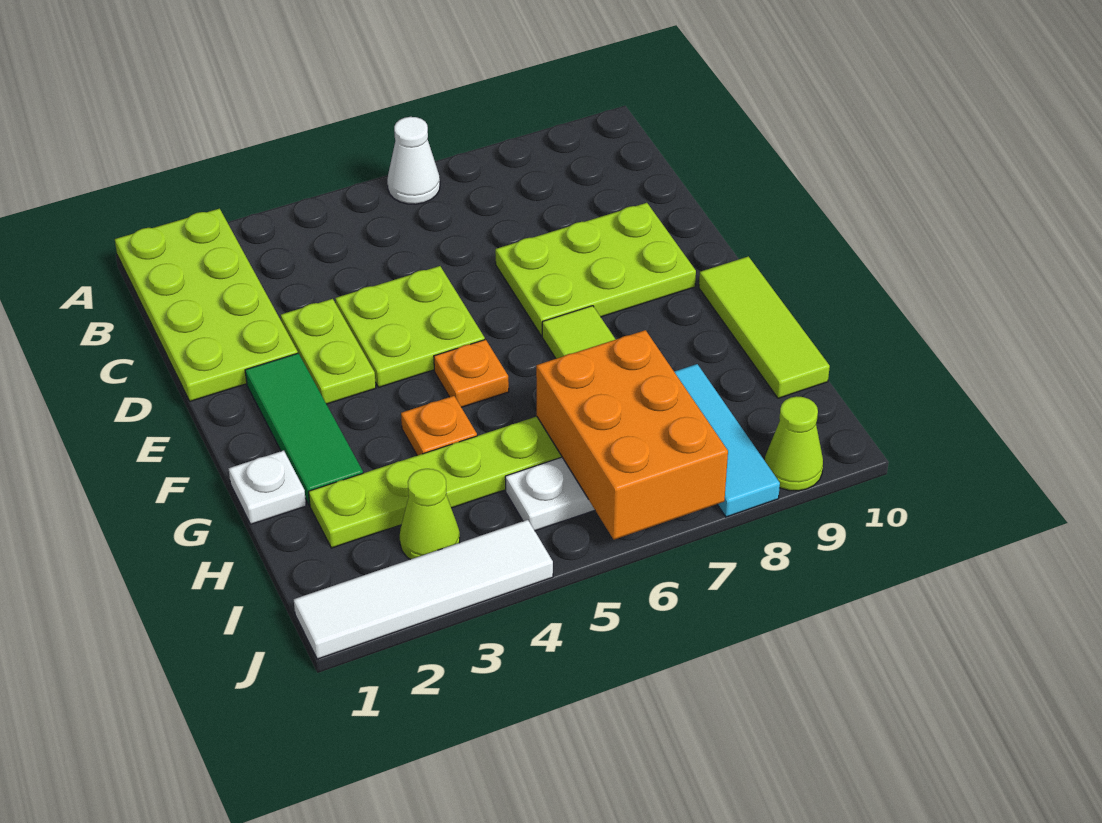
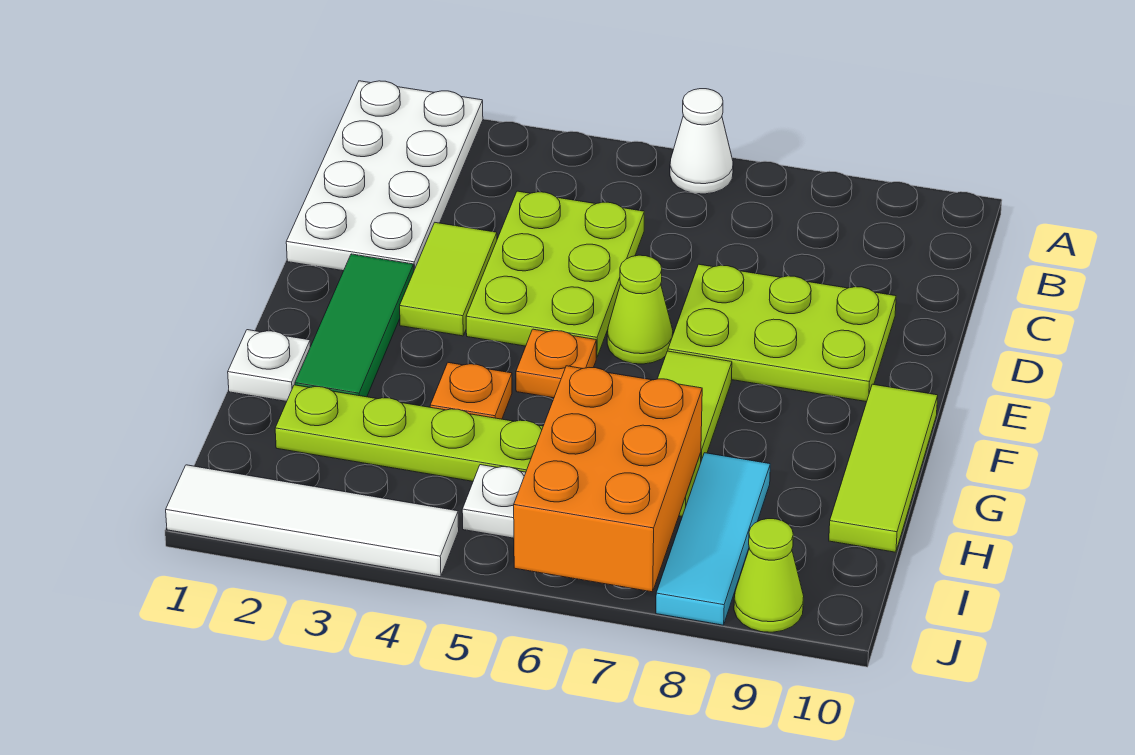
lime plate A1:D2 level 1 -> white plate A1:D2 level 1
lime plate D3:E3 level 1 -> lime tile D3:E3 level 1
lime plate D4:E5 level 1 -> lime plate C4:E5 level 1
lime cone I3 level 1 -> lime cone E6 level 1

